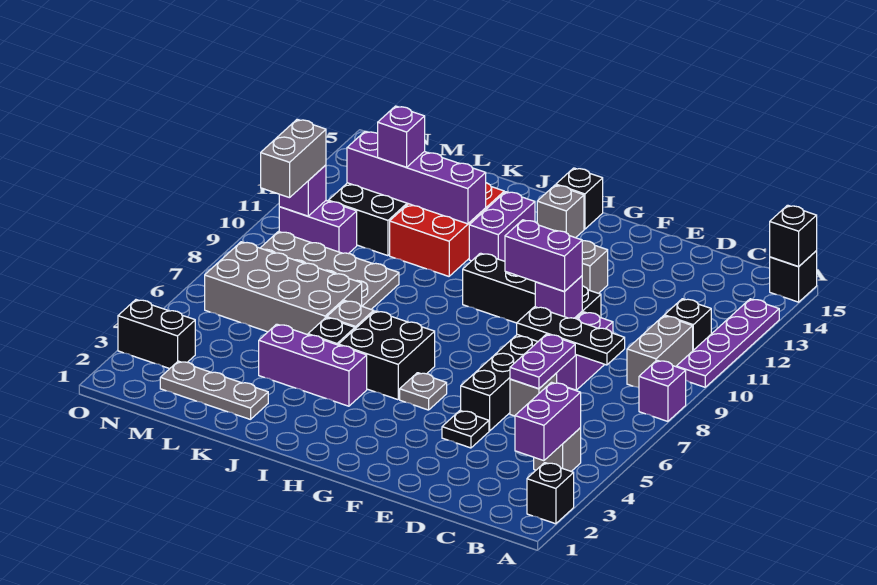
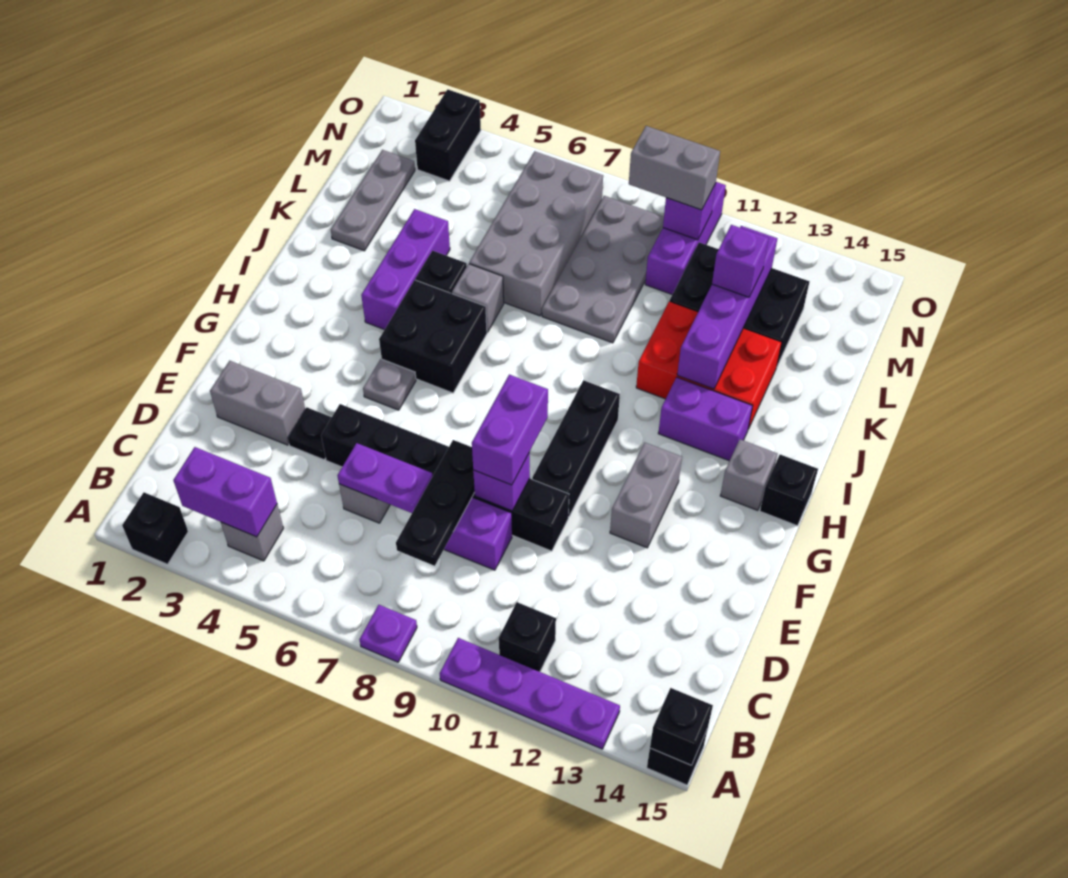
purple brick A8 level 1 -> purple plate A8 level 1
grey brick B9:B10 level 1 -> grey brick E2:E3 level 1
purple brick M10:N10 level 1 -> purple brick M10:O10 level 1

